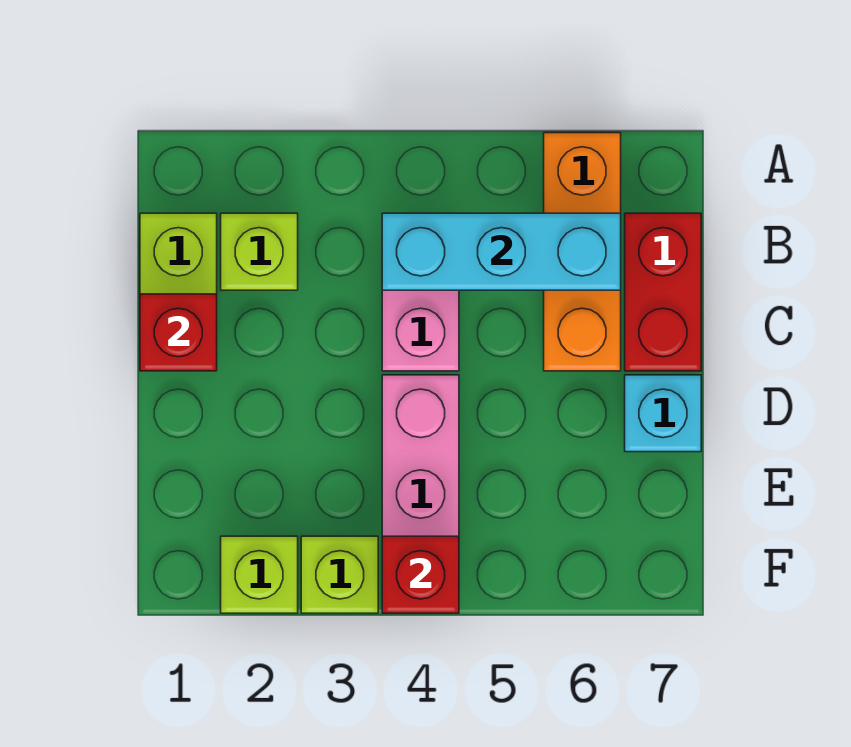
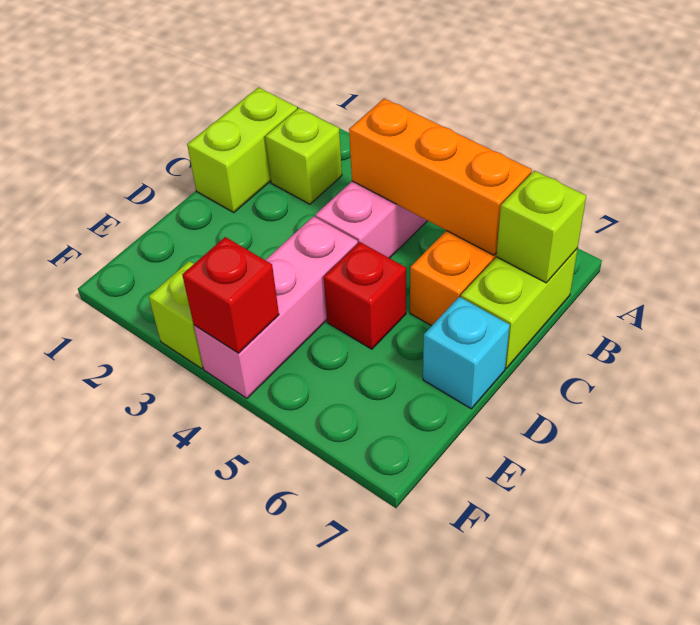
cyan brick B4:B6 level 2 -> orange brick B4:B6 level 2
red brick B7:C7 level 1 -> lime brick B7:C7 level 1
red brick C1 level 2 -> red brick D5 level 1
lime brick F2 level 1 -> lime brick B7 level 2

